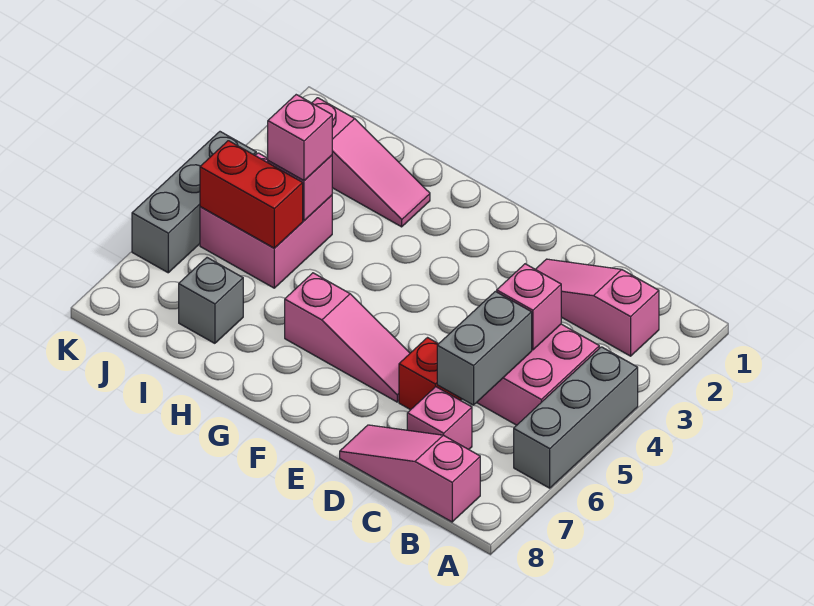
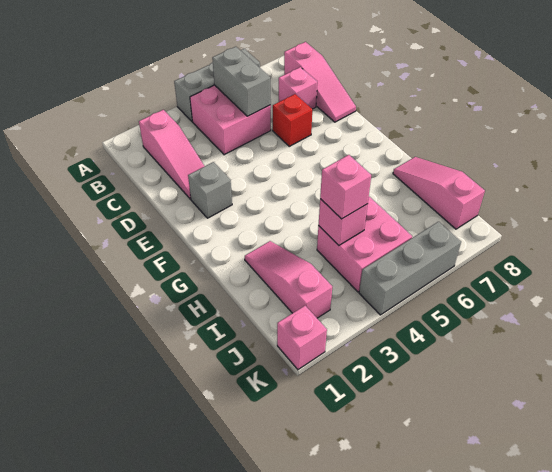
pink brick C4 level 2 -> pink brick K1 level 1
grey brick C5:C6 level 2 -> grey brick B5:C5 level 2
pink slope E6:G6 level 1 top G -> pink slope H8:J8 level 1 top J
red brick I5:J5 level 2 -> none
grey brick I7 level 1 -> grey brick E2 level 1

